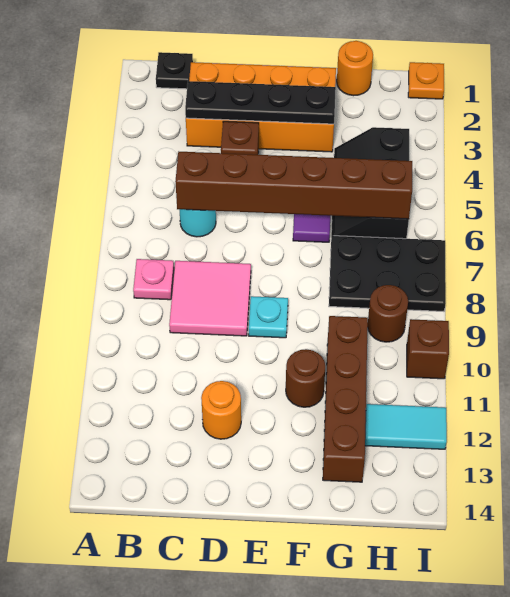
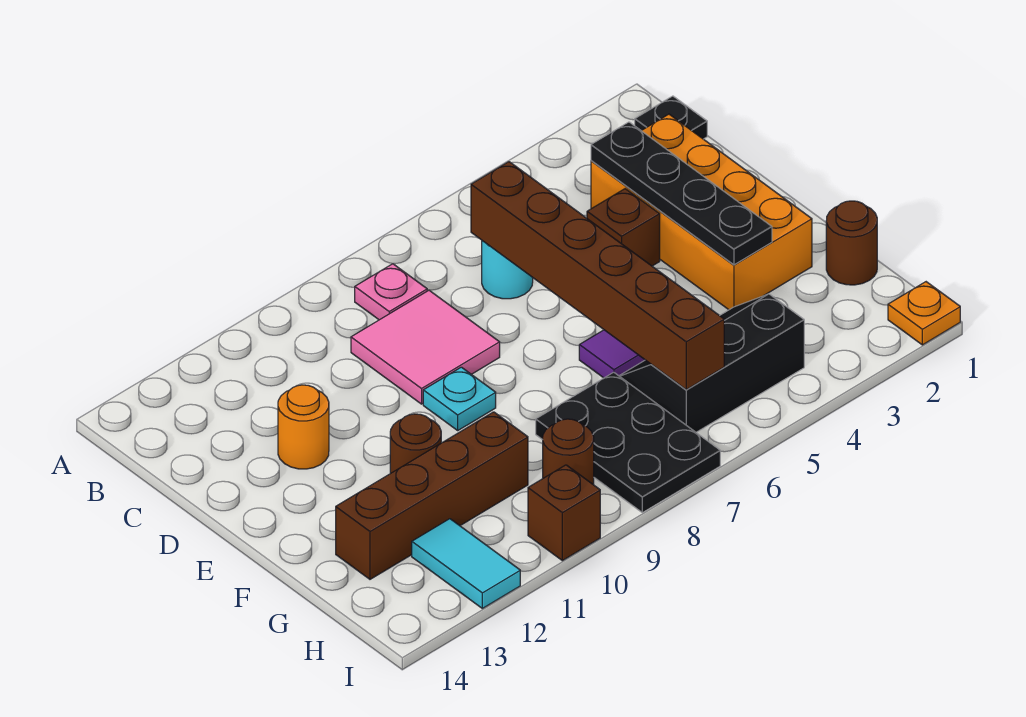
orange round brick G1 level 1 -> brown round brick G1 level 1

